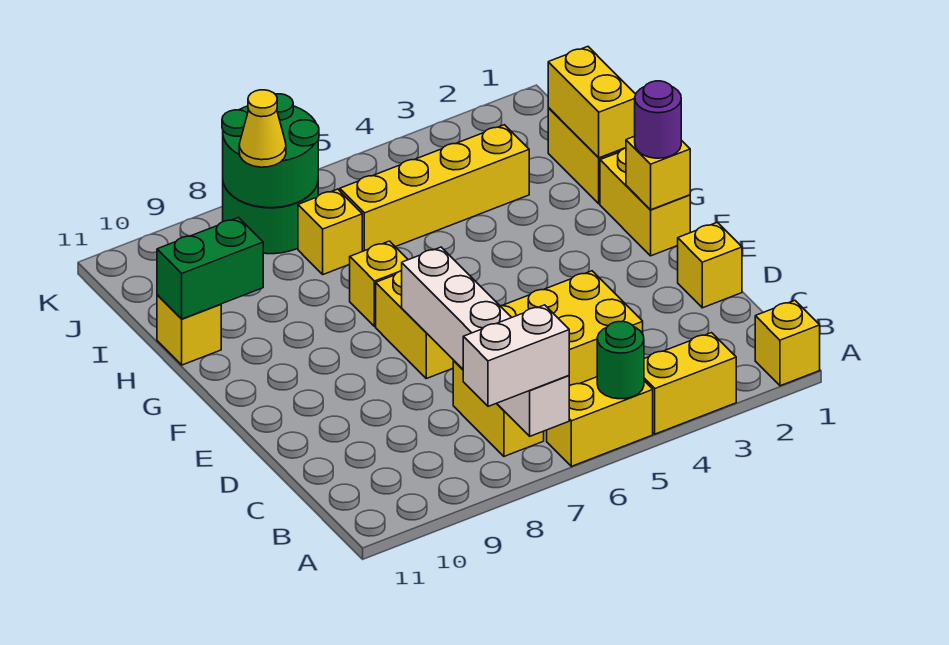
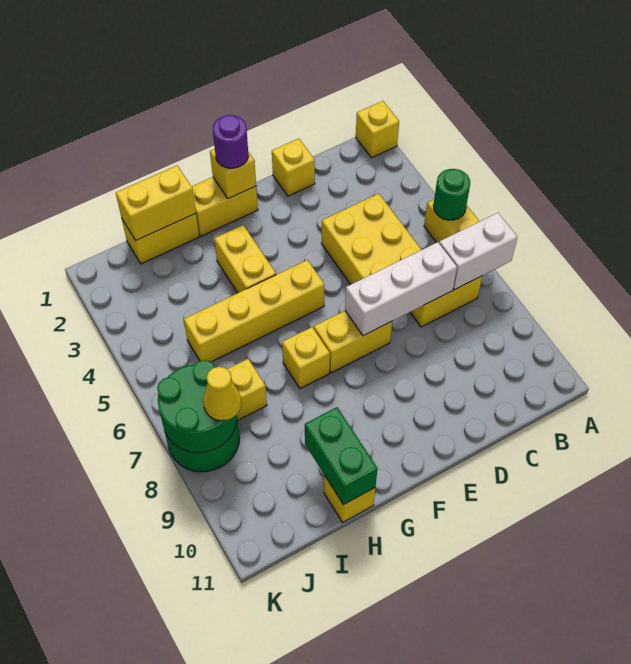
yellow brick A3:A4 level 1 -> yellow brick G3:G4 level 1
white brick A7:A8 level 3 -> none
yellow brick I3:I6 level 1 -> yellow brick F5:I5 level 1

